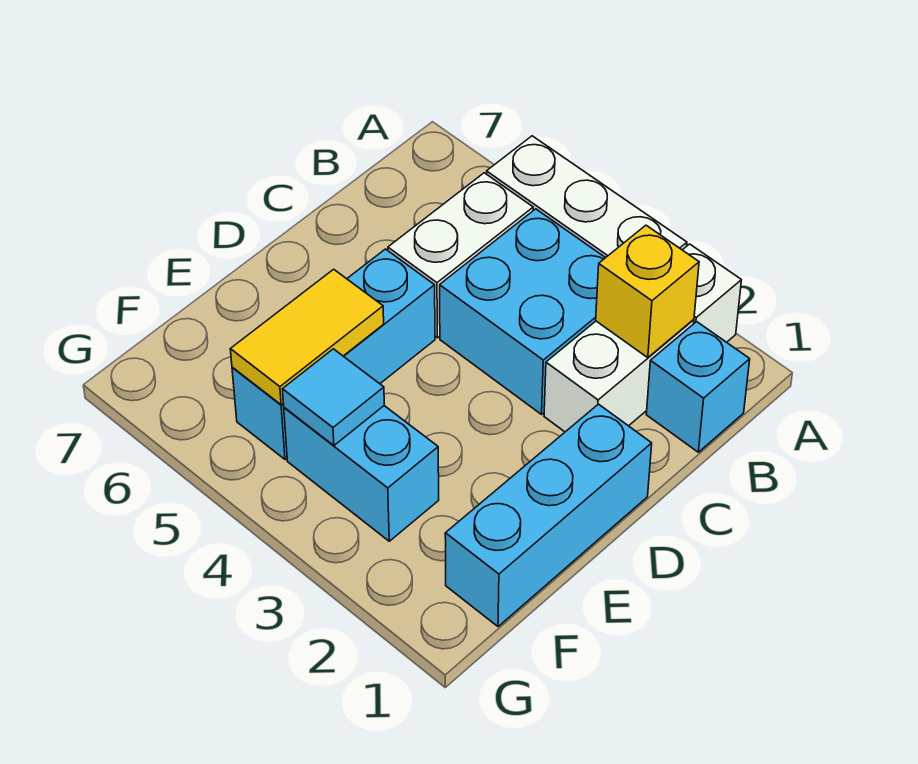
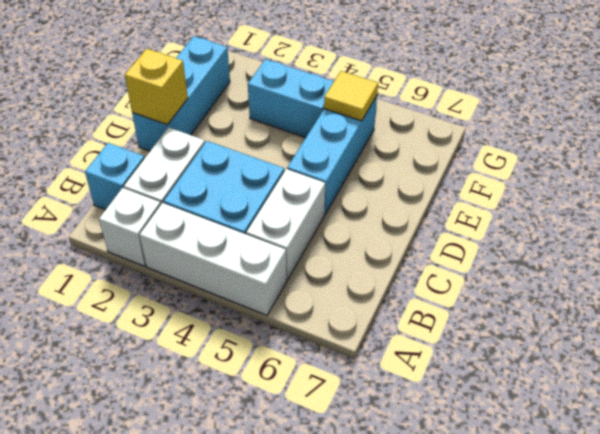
yellow brick B2 level 2 -> yellow brick D1 level 2
yellow tile E5:F5 level 2 -> yellow tile F5 level 2
cyan tile F4 level 2 -> none

